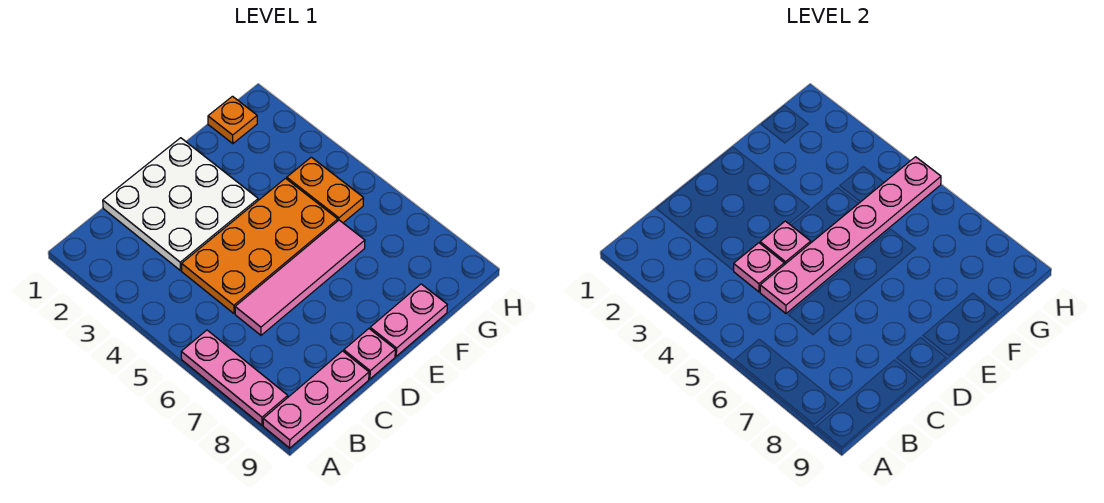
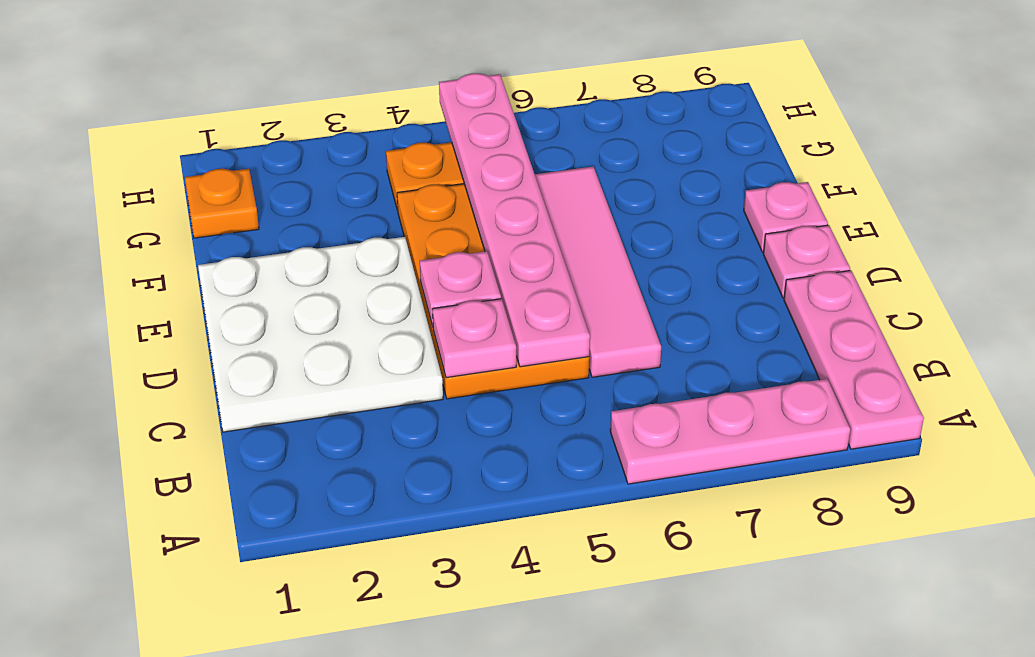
pink plate E9:F9 level 1 -> pink plate E9 level 1

